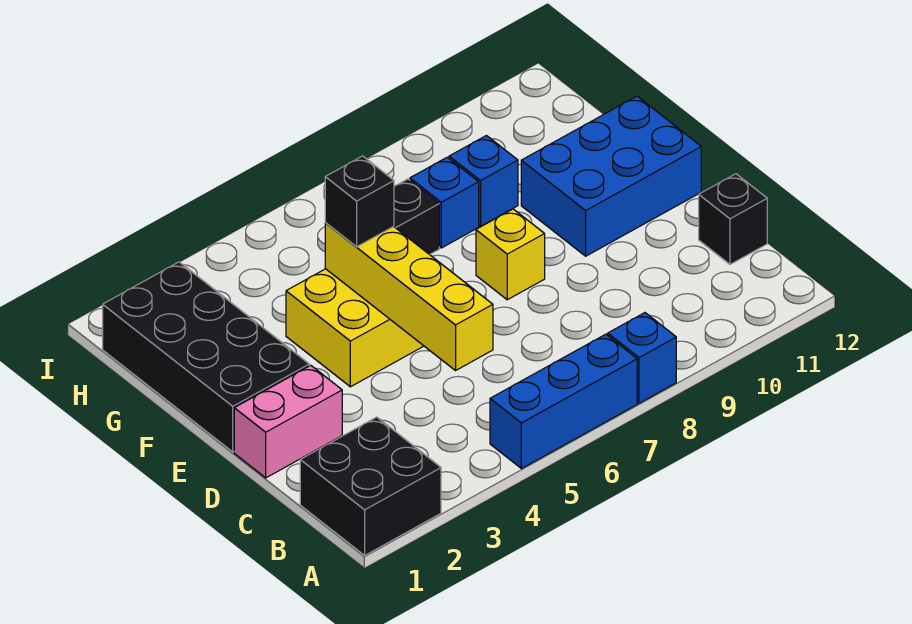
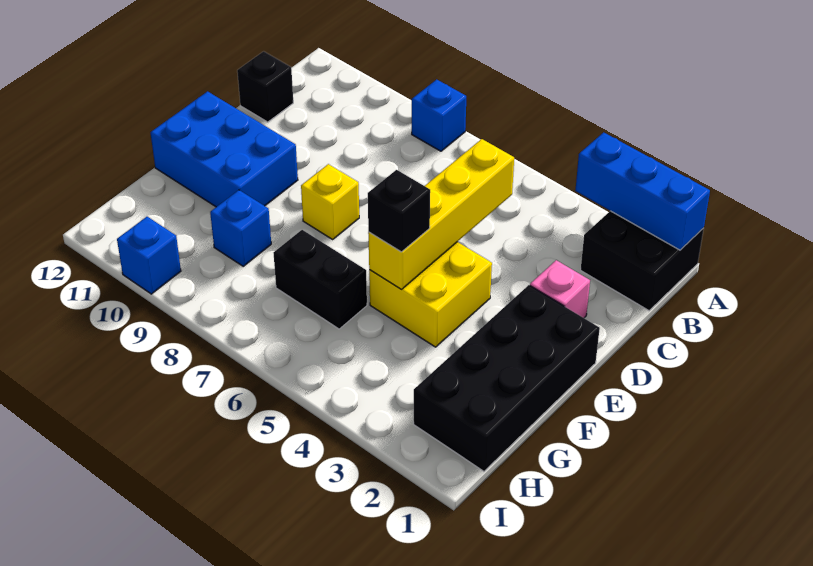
blue brick A5:A7 level 1 -> blue brick A1:A3 level 2
pink brick D1:D2 level 1 -> pink brick D2 level 1
blue brick G8 level 1 -> blue brick I10 level 1

